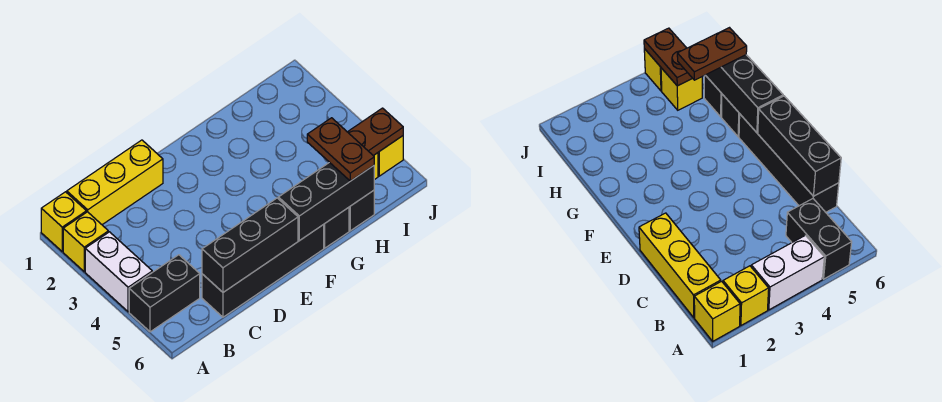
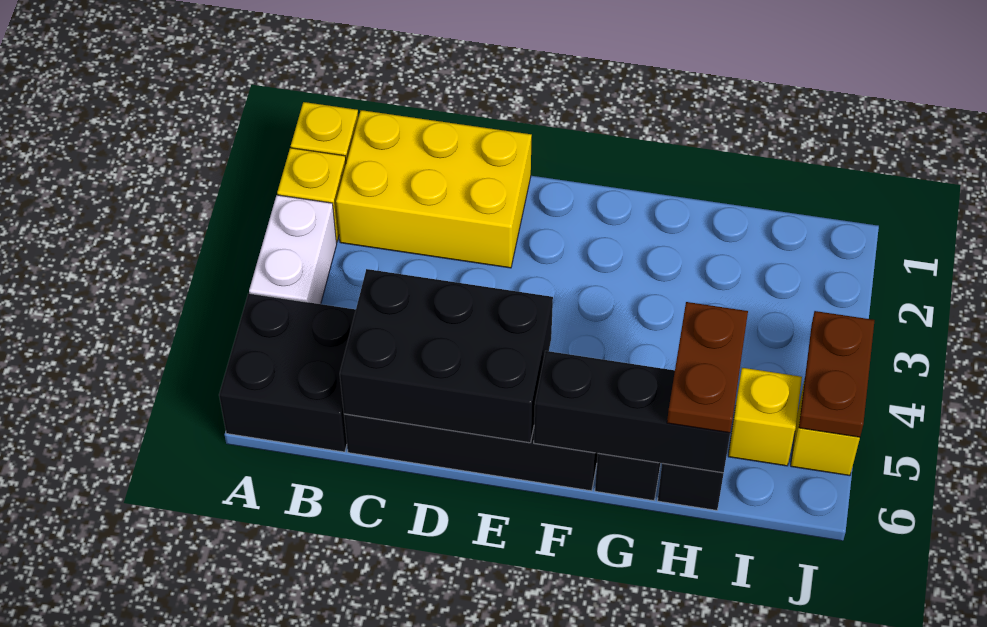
black brick A5:B5 level 1 -> black brick A5:B6 level 1
yellow brick B1:D1 level 1 -> yellow brick B1:D2 level 1
black brick C6:E6 level 2 -> black brick C5:E6 level 2
brown plate I5:J5 level 2 -> brown plate J4:J5 level 2

